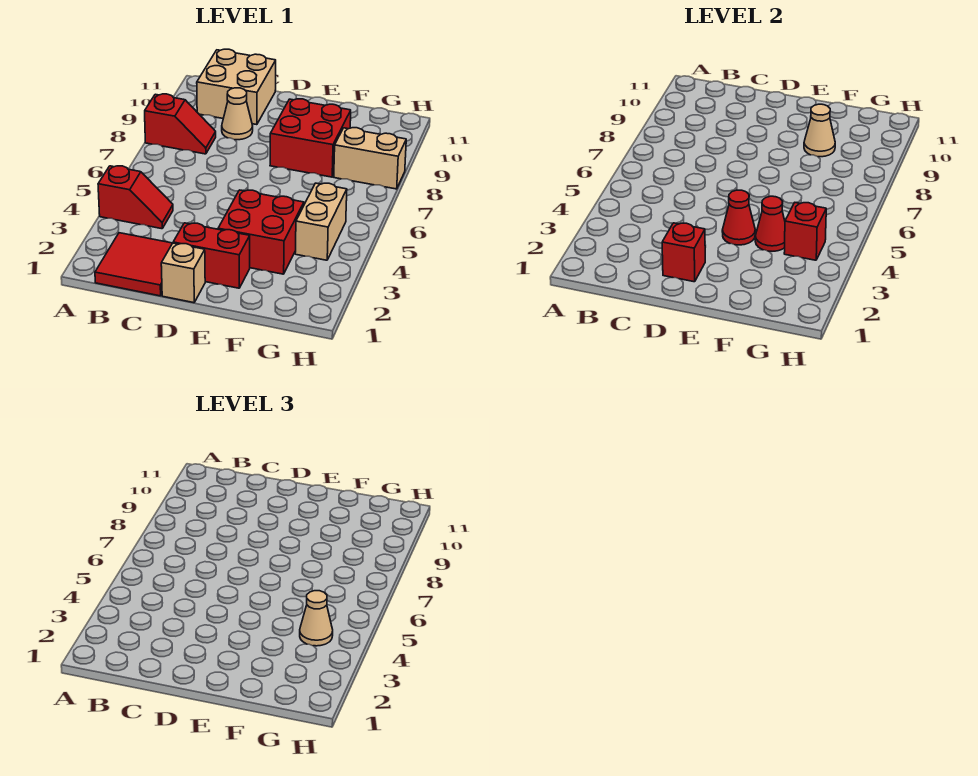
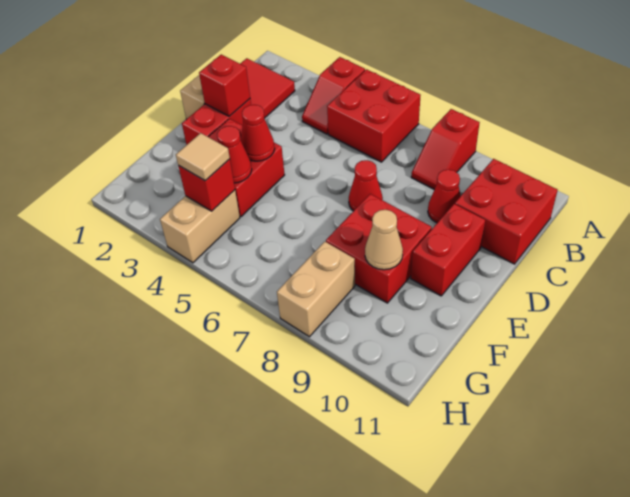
none -> red brick A5:B6 level 1
tan brick B10:C11 level 1 -> red brick B10:C11 level 1
tan cone C9 level 1 -> red cone C9 level 1
none -> red cone D7 level 1
none -> red brick D10:E10 level 1
tan brick G4:G5 level 1 -> tan brick G4:H4 level 1
tan cone G4 level 3 -> tan tile G4 level 3

